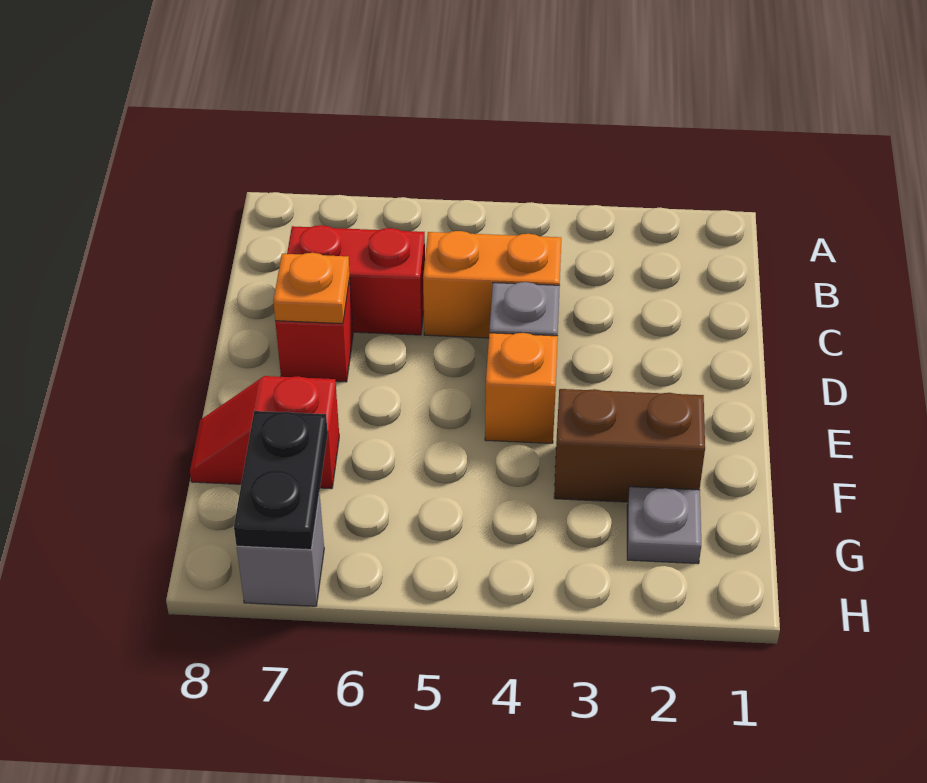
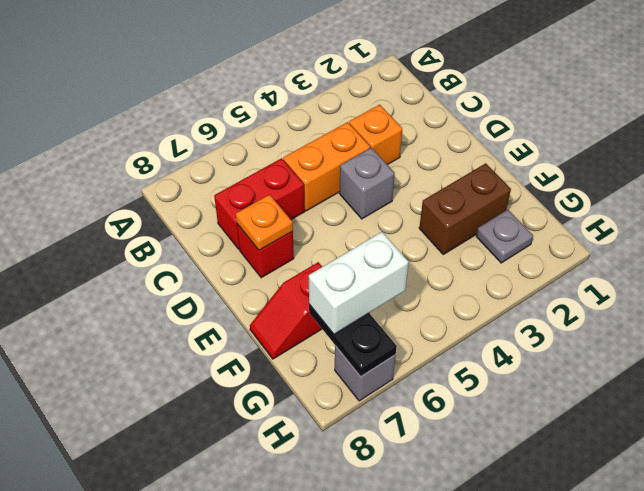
orange brick E4 level 1 -> orange brick C3 level 1
none -> white brick G6:G7 level 3

